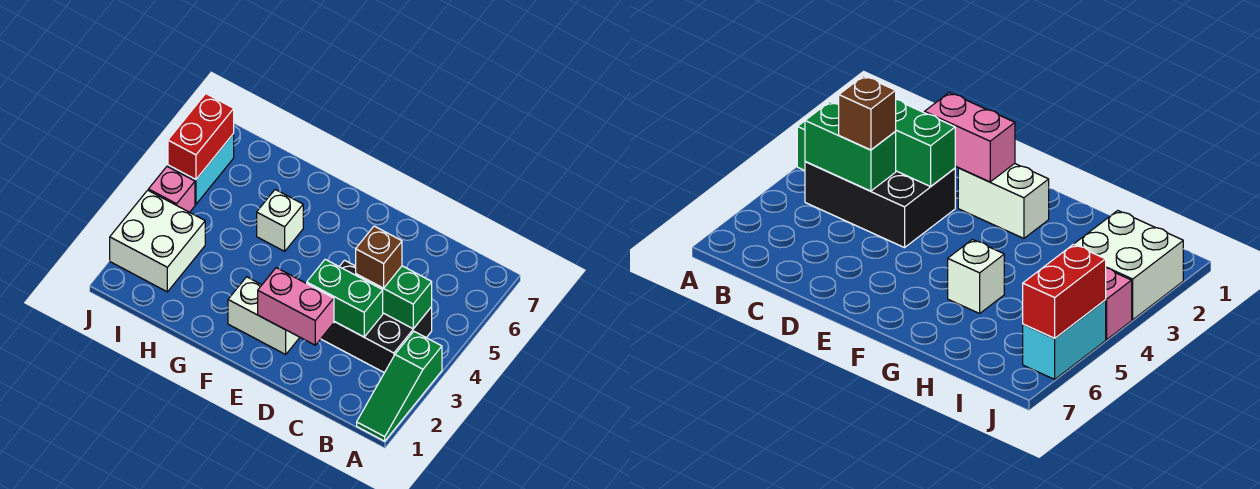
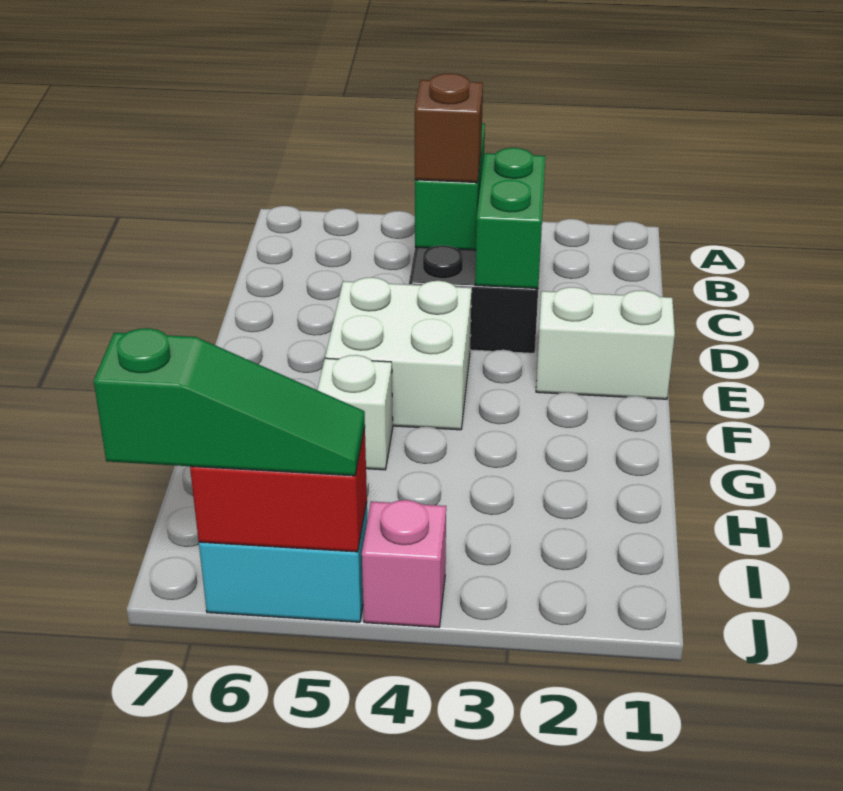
green slope A1:A3 level 1 top 3 -> green slope J5:J7 level 3 top 7
pink brick D2:E2 level 2 -> none
white brick E2:F2 level 1 -> white brick E1:E2 level 1
white brick I2:J3 level 1 -> white brick E4:F5 level 1

